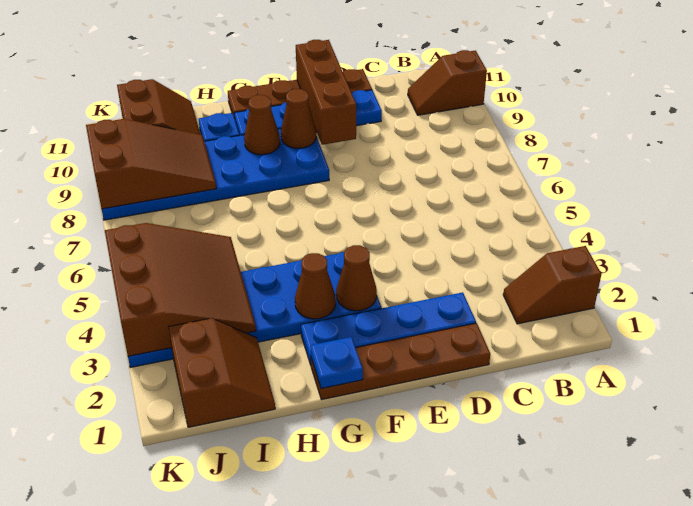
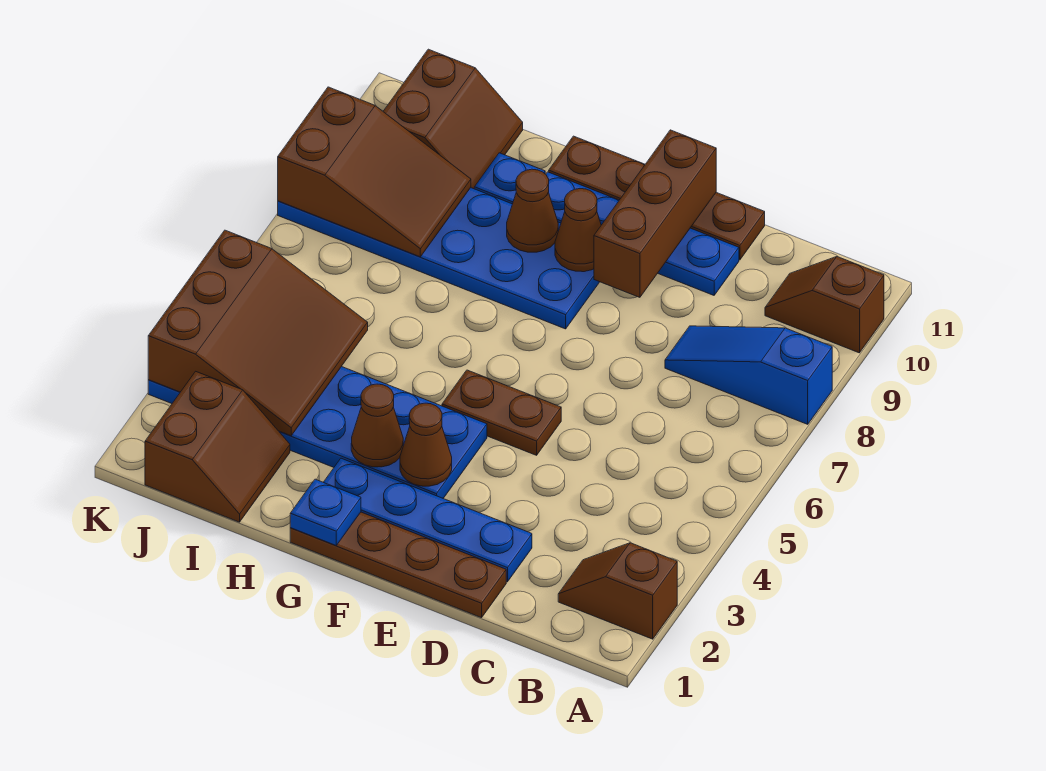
none -> blue slope A8:C8 level 1 top A
none -> brown plate E5:F5 level 1

